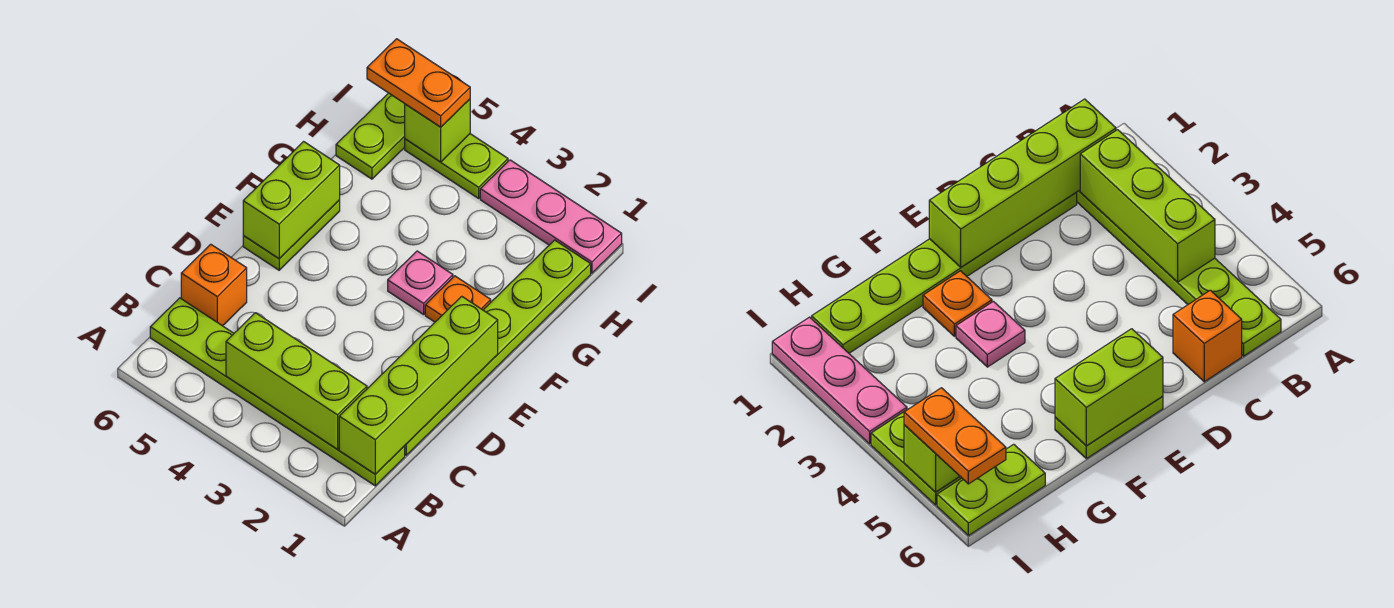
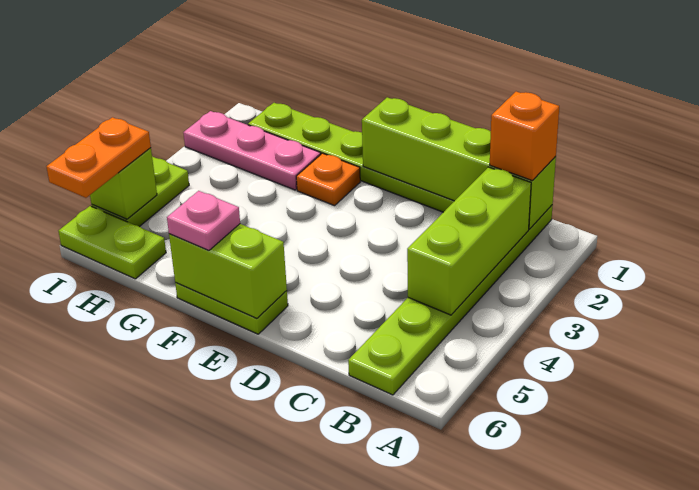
orange brick C6 level 1 -> orange brick B1 level 3
pink plate F3 level 1 -> pink plate F6 level 3
pink plate I1:I3 level 1 -> pink plate G2:I2 level 1

